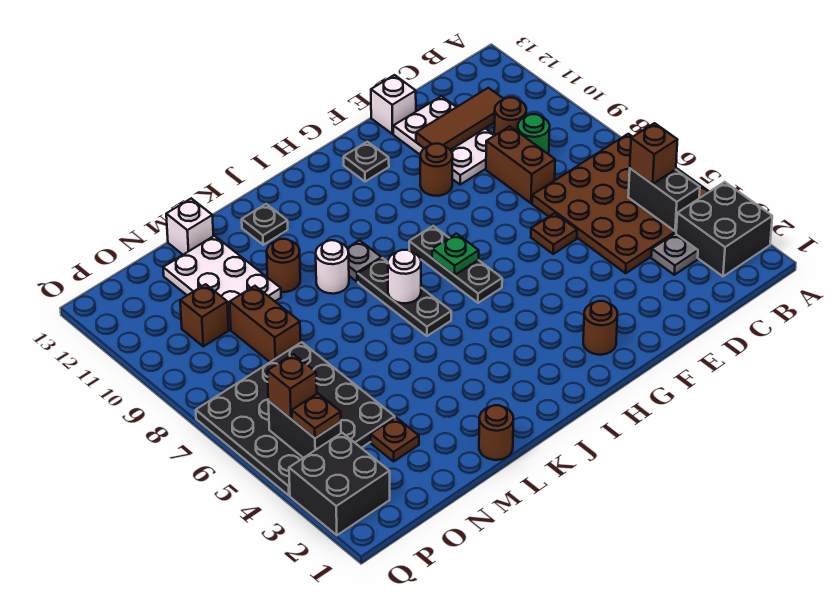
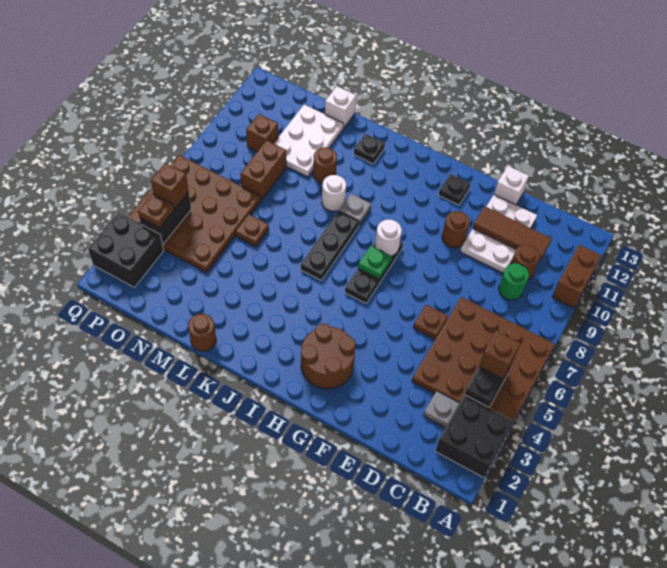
brown brick D8:D9 level 1 -> brown brick A10:A11 level 1
brown round brick G2 level 1 -> brown round brick G2:H3 level 1
white round brick J7 level 2 -> white round brick H8 level 2
brown plate N3 level 1 -> brown plate M6 level 1
black plate N4:Q7 level 1 -> brown plate N4:Q7 level 1

